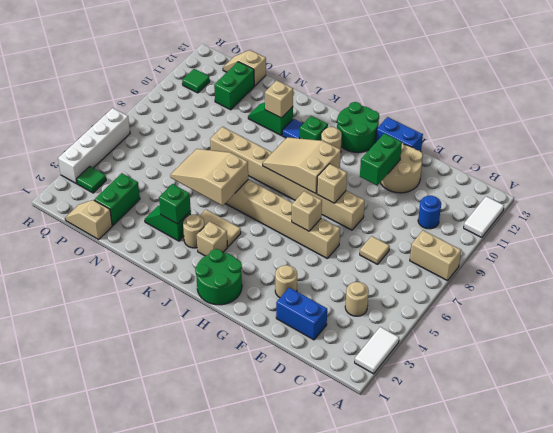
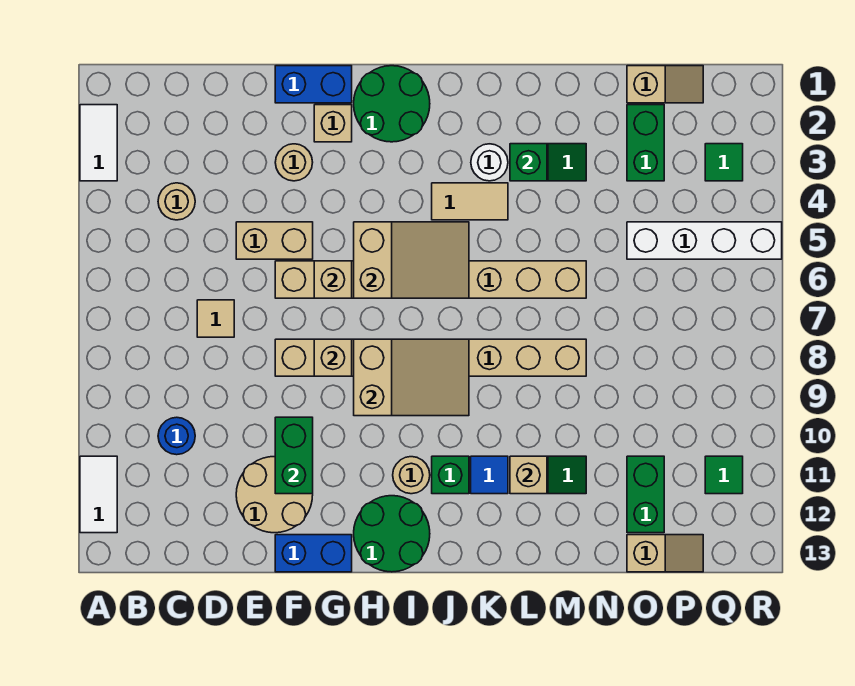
tan brick A8:B8 level 1 -> tan brick E5:F5 level 1
blue brick D2:E2 level 1 -> blue brick F1:G1 level 1
tan brick J3 level 1 -> tan brick G2 level 1
tan round brick K3 level 1 -> white round brick K3 level 1
tan slope K5:M6 level 2 top K -> tan slope H5:J6 level 2 top H
white brick R3:R6 level 1 -> white brick O5:R5 level 1

